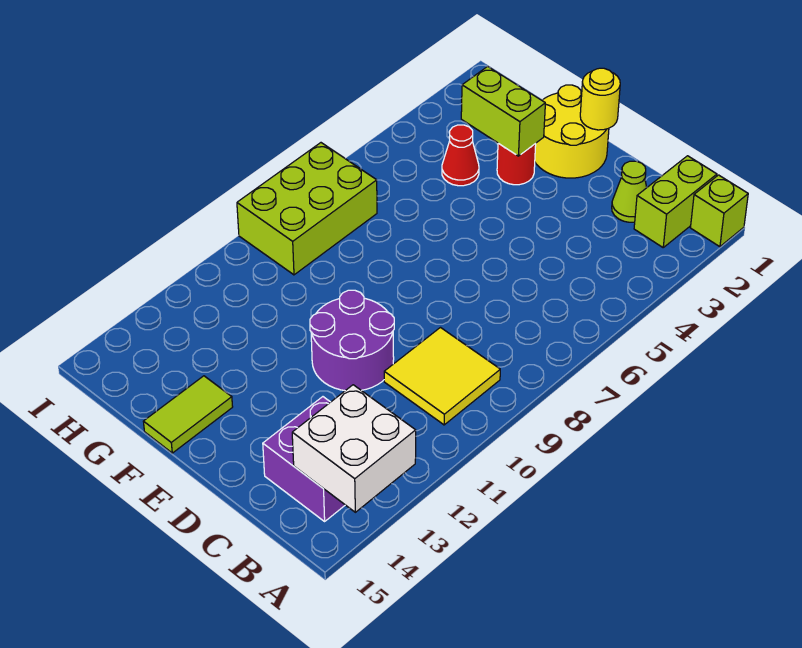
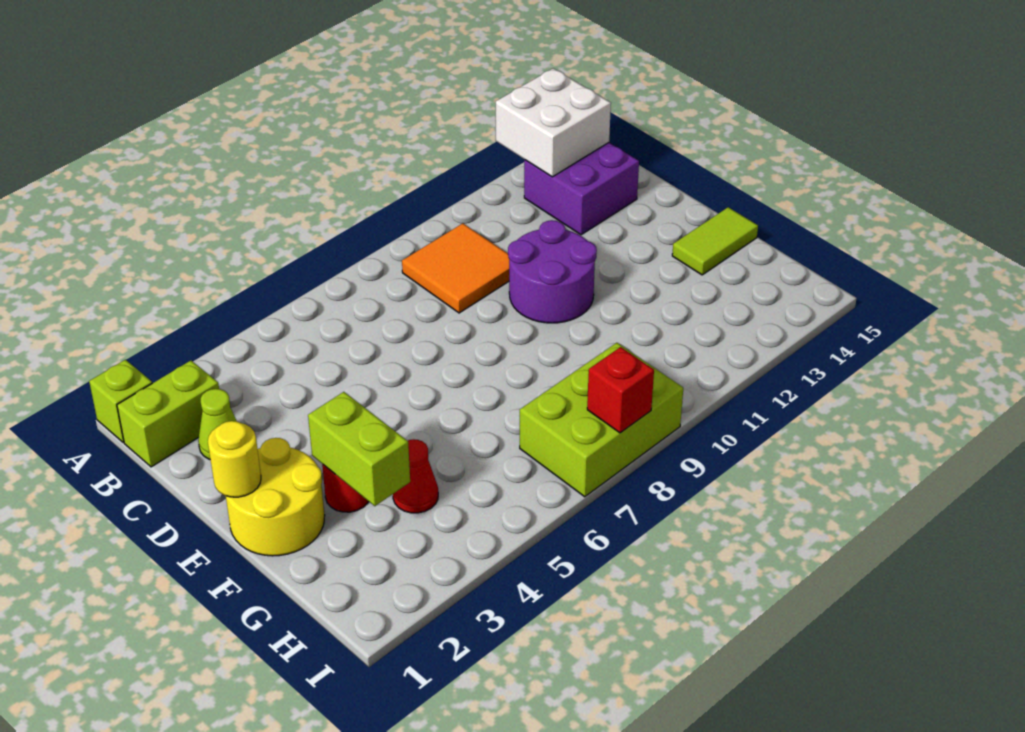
yellow tile B9:C10 level 1 -> orange tile B9:C10 level 1
none -> red brick I8 level 2

